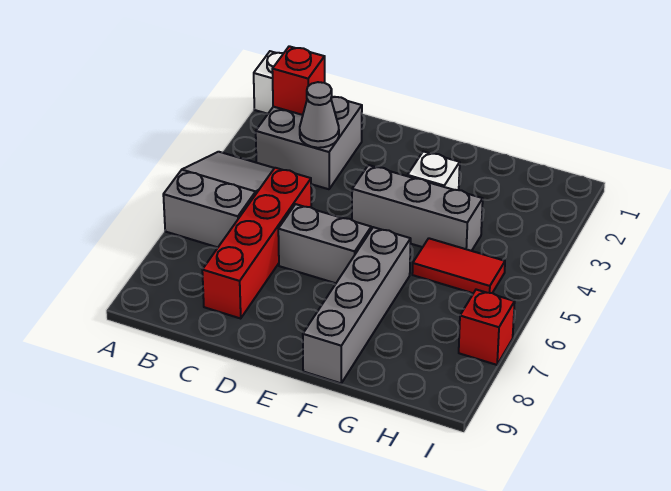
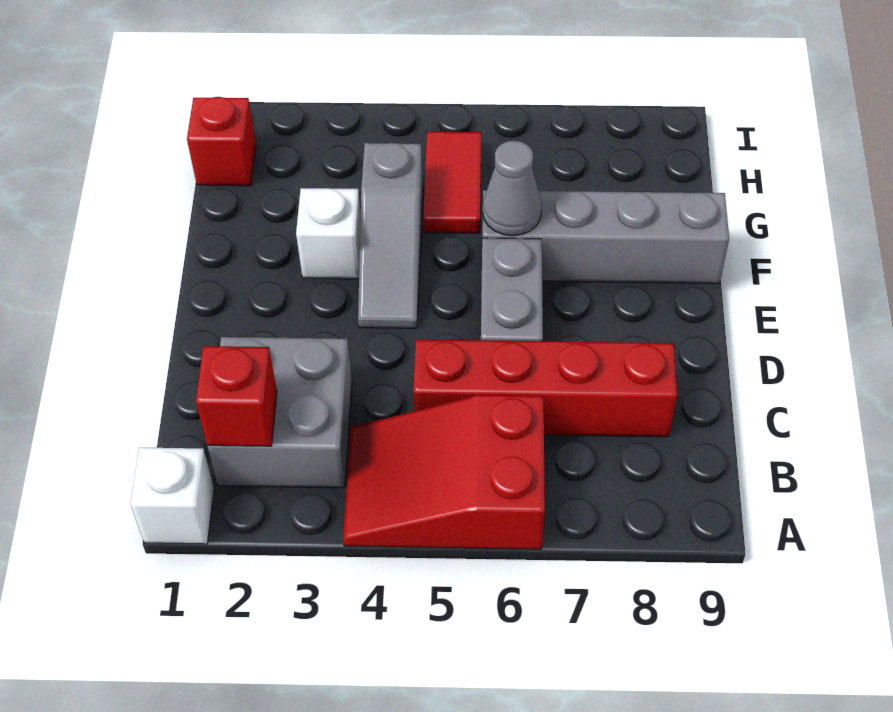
grey slope A4:B6 level 1 top 6 -> red slope A4:B6 level 1 top 6
grey cone C3 level 2 -> grey cone F6 level 2
grey brick E4:G4 level 1 -> grey slope E4:G4 level 1 top G
red brick I7 level 1 -> red brick H1 level 1

